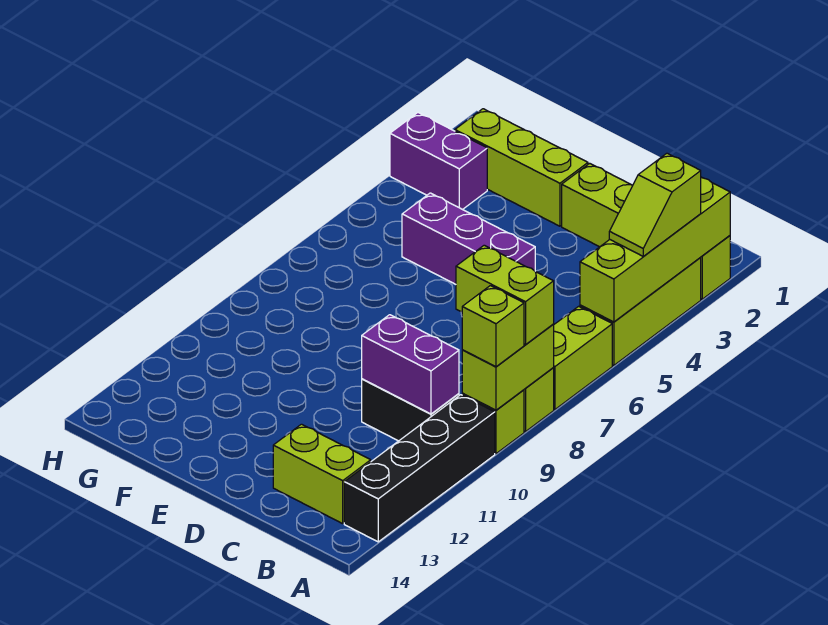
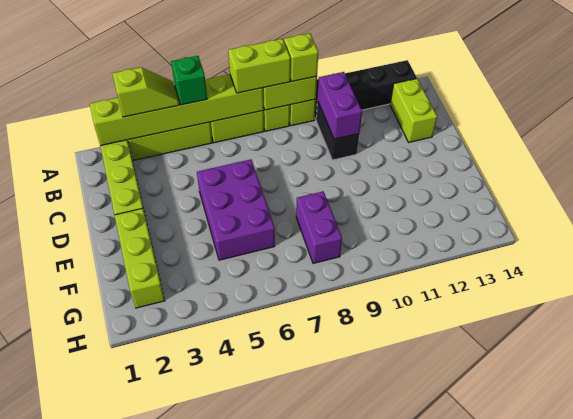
lime brick A2:A5 level 2 -> lime brick A2:A7 level 2
none -> green brick A5 level 3
lime brick A8:B8 level 3 -> lime brick A7:A8 level 3
purple brick D5:F5 level 1 -> purple brick D5:F6 level 1
purple brick G3:H3 level 1 -> purple brick F8:G8 level 1

